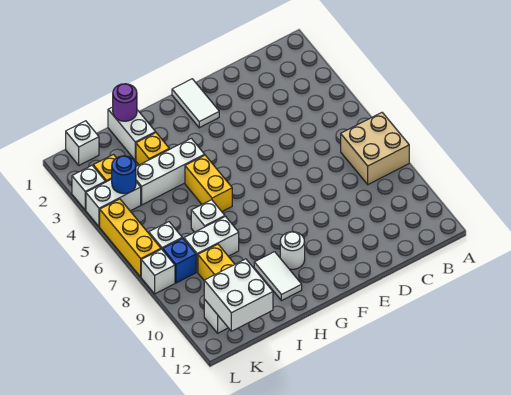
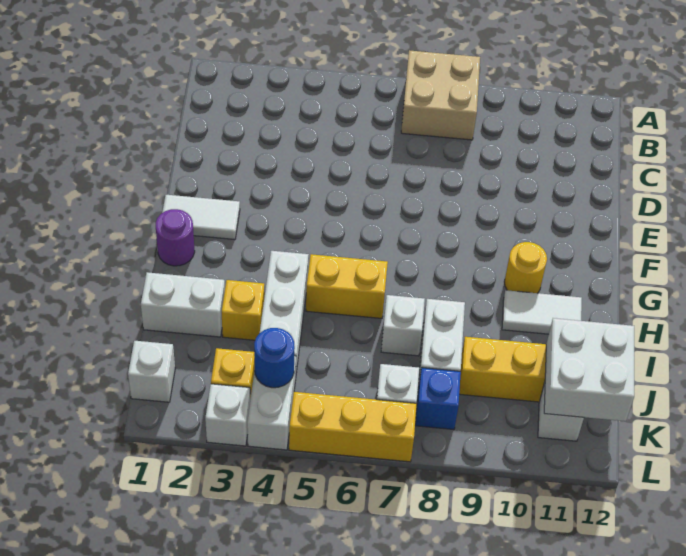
white round brick G10 level 1 -> yellow round brick G10 level 1
purple round brick I1 level 2 -> purple round brick G1 level 1
white brick L8 level 1 -> none

